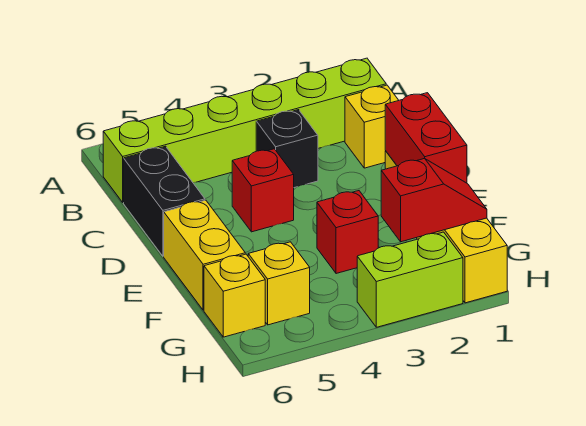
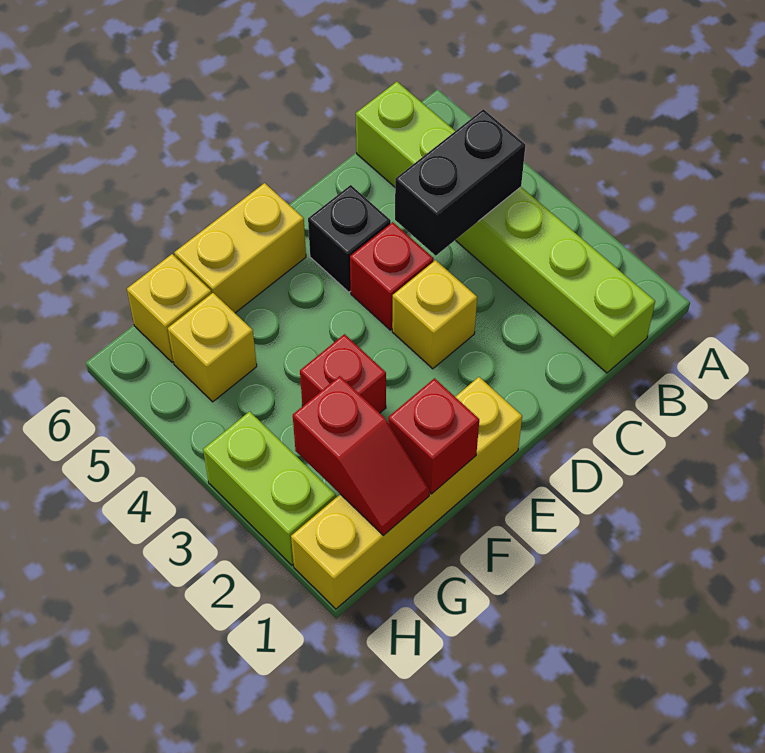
yellow brick C1 level 1 -> yellow brick D3 level 1
black brick C3 level 1 -> black brick D5 level 1
black brick C6:D6 level 1 -> black brick B4:C4 level 2
red brick E1:F1 level 2 -> red brick F1 level 2

